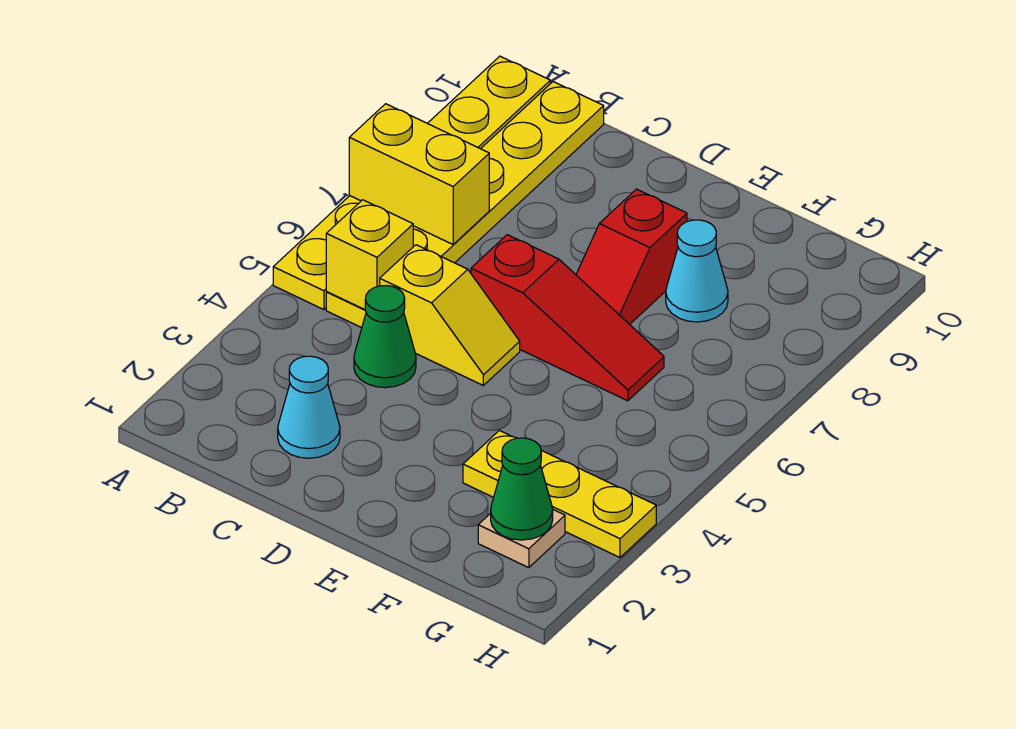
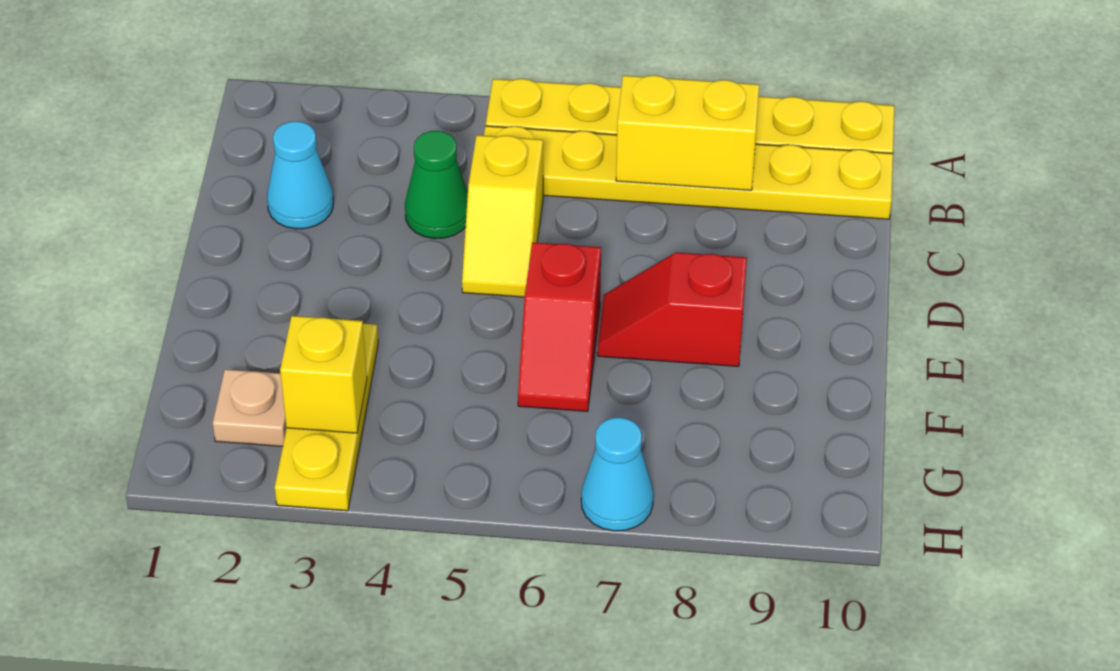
yellow brick A7:B7 level 2 -> yellow brick B7:B8 level 2
yellow brick B5 level 2 -> yellow brick G3 level 2
red slope D6:F6 level 1 top D -> red slope E6:F6 level 1 top E
cyan cone F8 level 1 -> cyan cone H7 level 1
green cone G2 level 2 -> none

